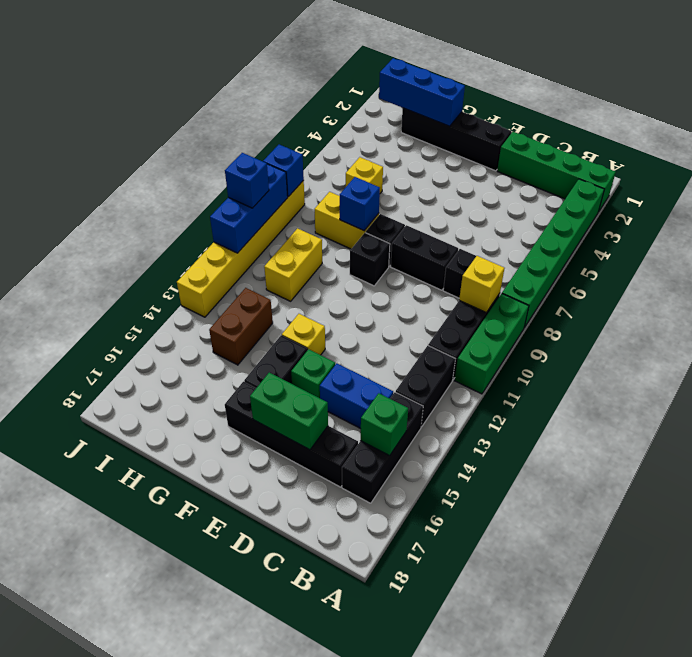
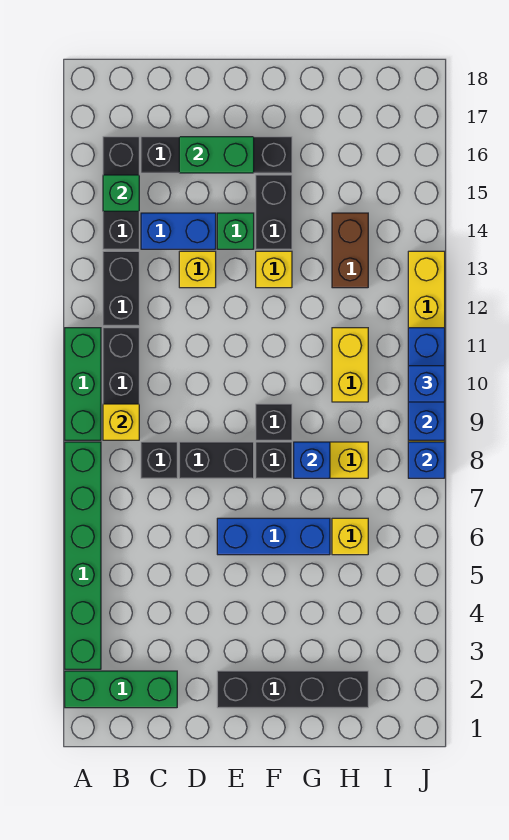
green brick A2:D2 level 1 -> green brick A2:C2 level 1
none -> yellow brick D13 level 1
blue brick G2:I2 level 2 -> blue brick E6:G6 level 1

